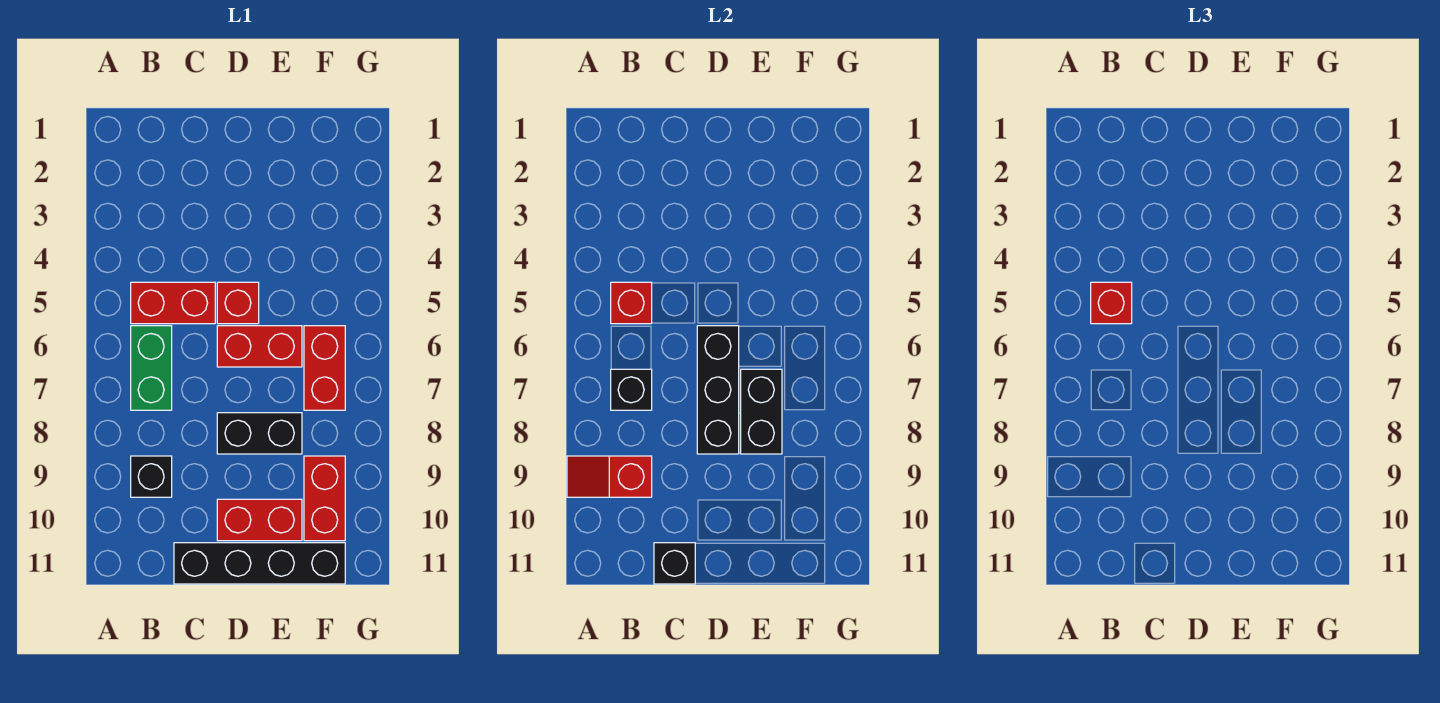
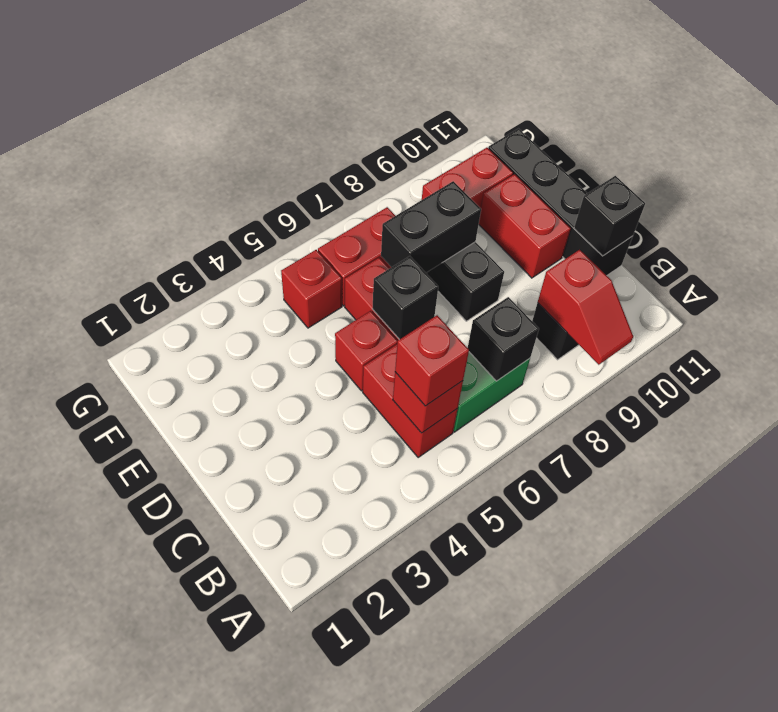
black brick D6:D8 level 2 -> black brick D6 level 2
none -> red brick F5 level 1

